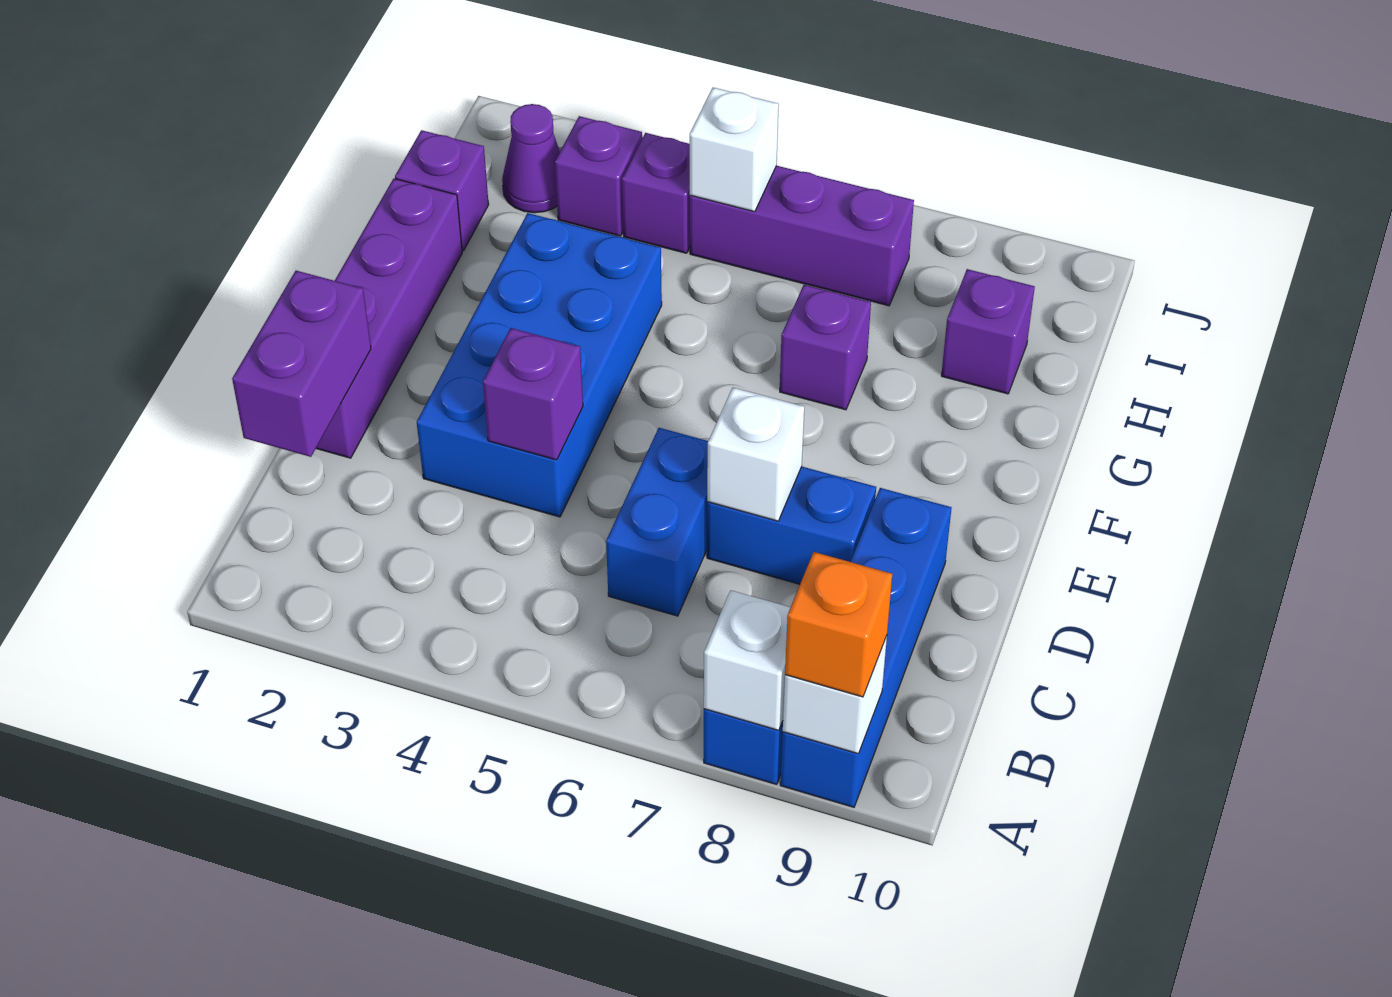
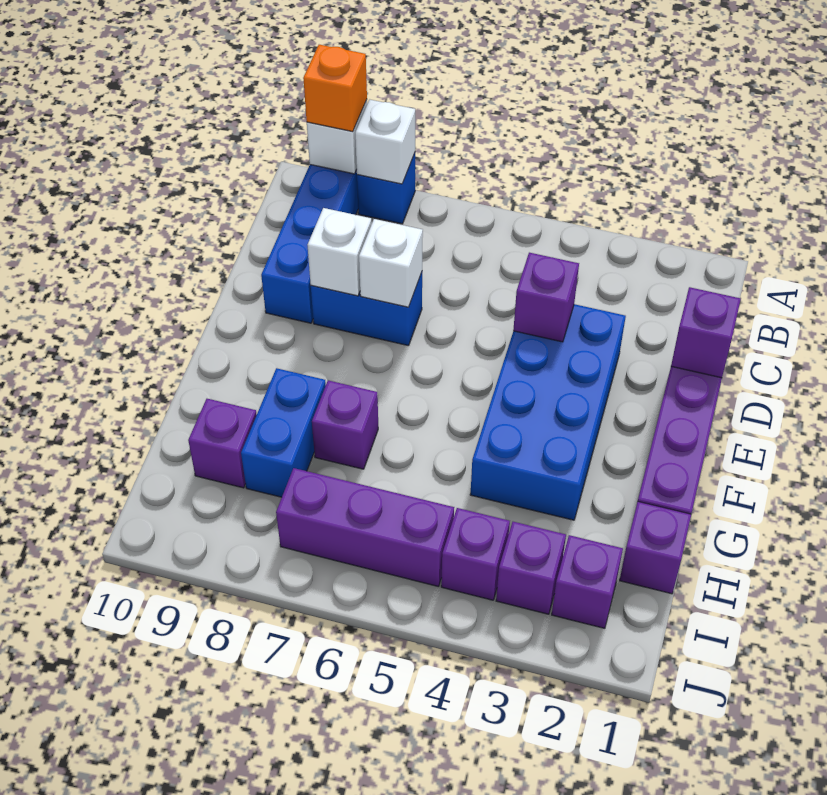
purple brick C1:D1 level 2 -> purple brick D1 level 2
blue brick C6:D6 level 1 -> blue brick G8:H8 level 1
purple cone I2 level 1 -> purple brick I2 level 1
white brick I5 level 2 -> white brick D8 level 2

